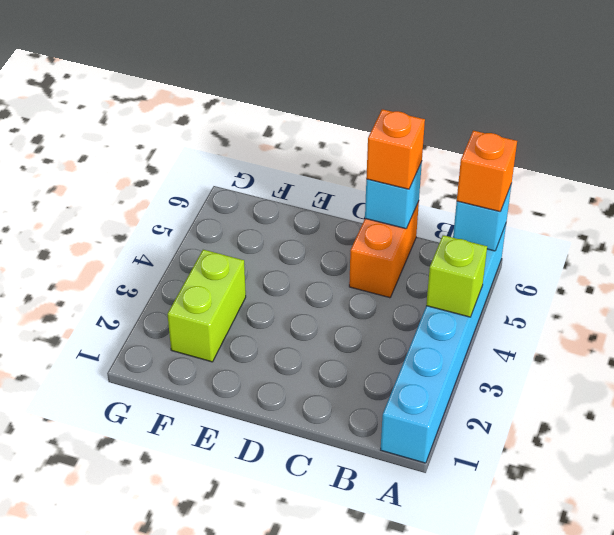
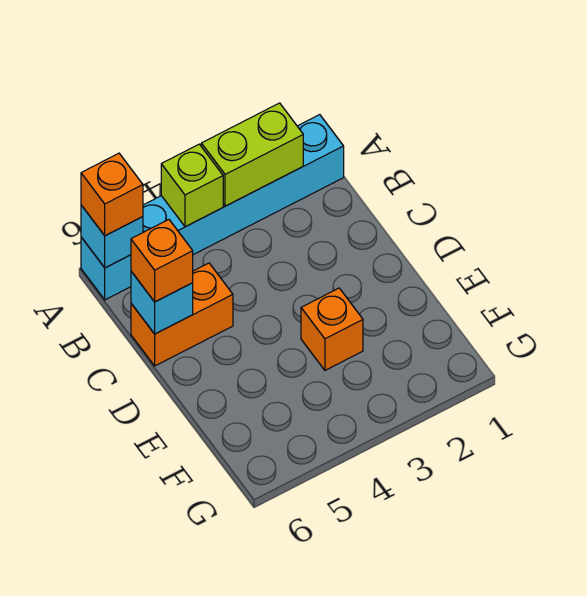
none -> orange brick E3 level 1
lime brick F2:F3 level 1 -> lime brick A2:A3 level 2

